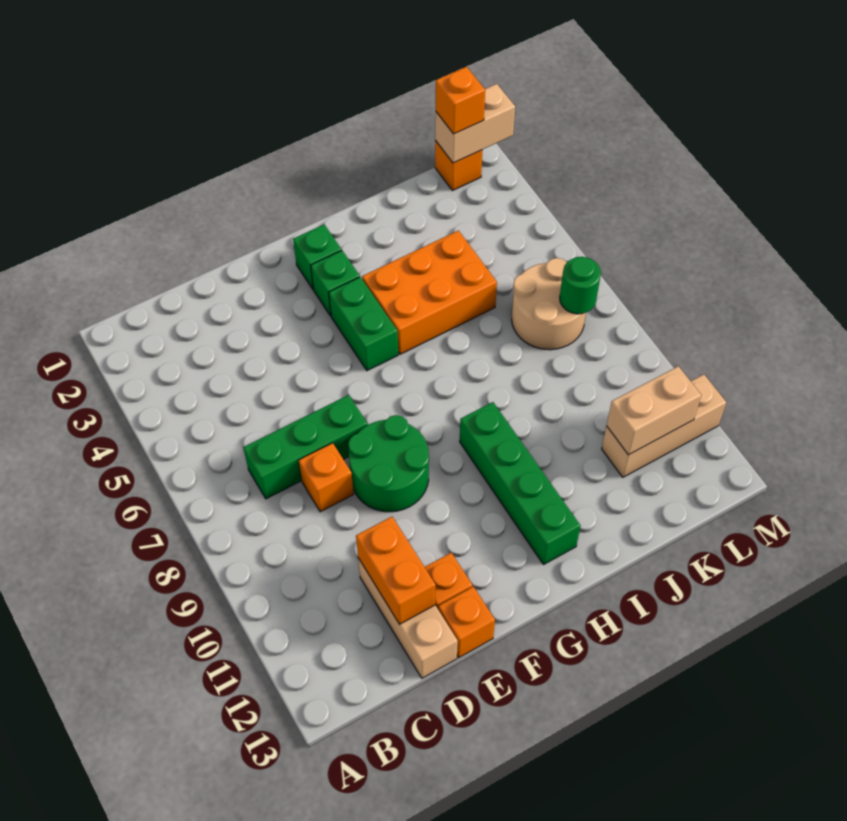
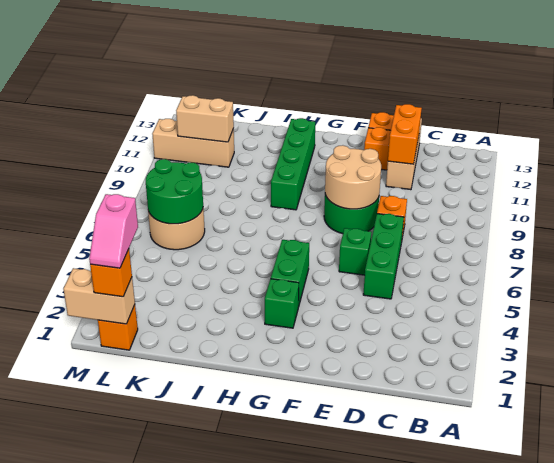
green brick C7:E7 level 1 -> green brick D5:D7 level 1
none -> tan round brick E8:F9 level 2
green brick G2 level 1 -> green brick E6 level 1
orange brick H4:J5 level 1 -> none
none -> pink slope L1:L2 level 4 top 2
green round brick L7 level 2 -> green round brick K6:L7 level 2

